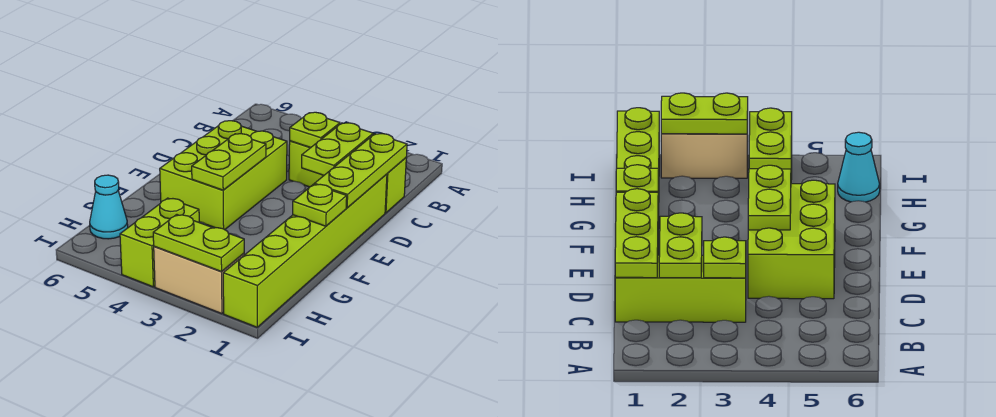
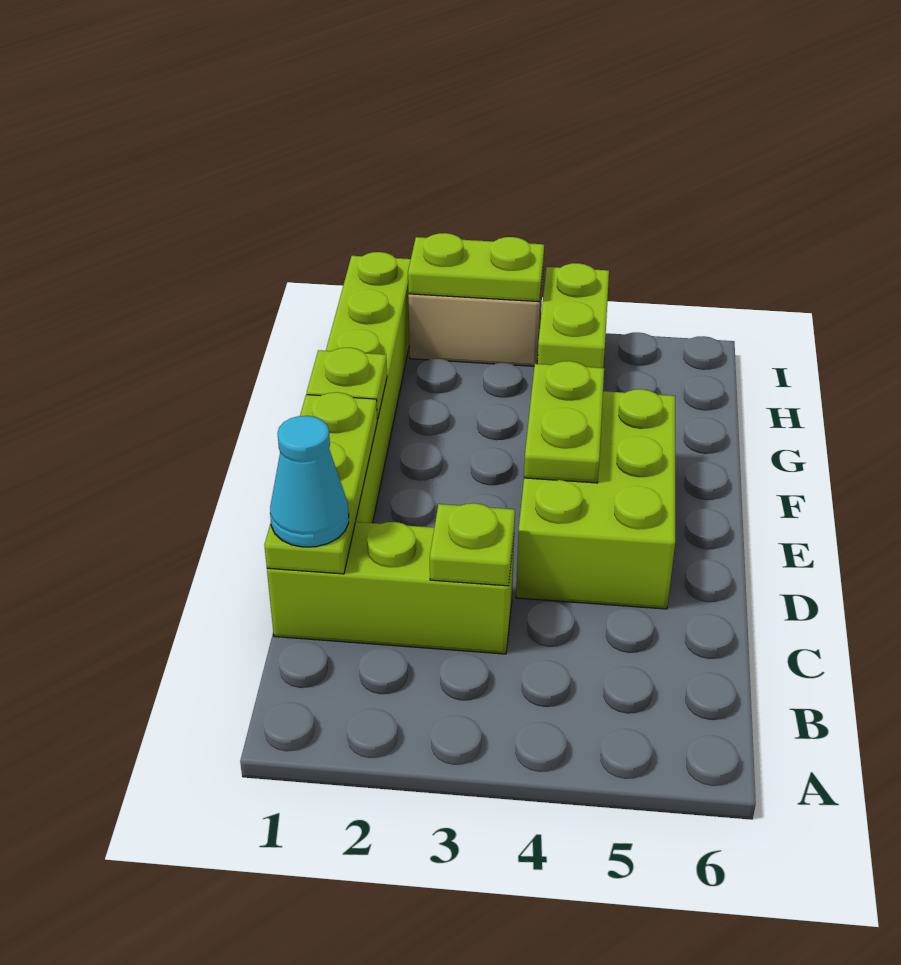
lime plate C2:D2 level 2 -> none
cyan cone H6 level 1 -> cyan cone C1 level 3

